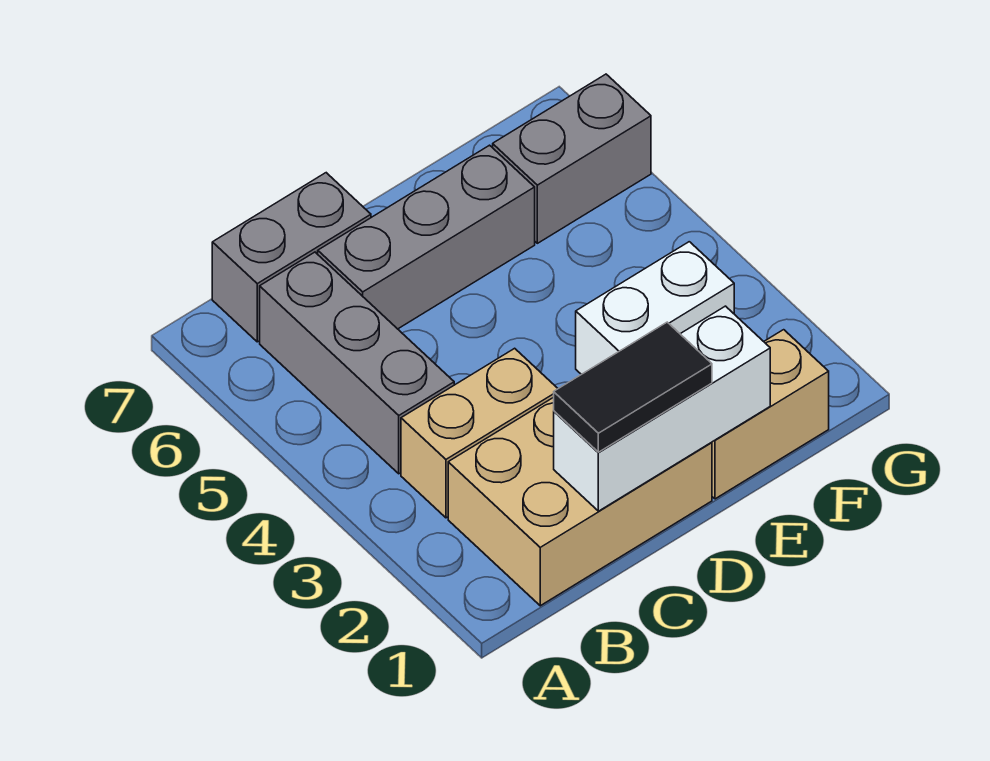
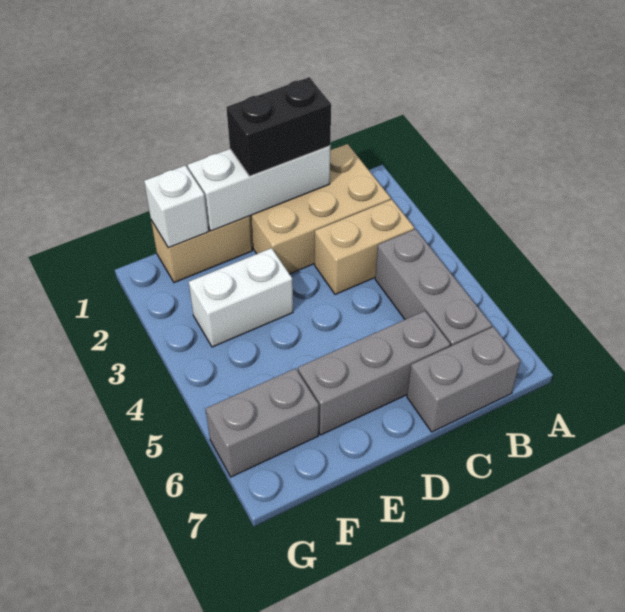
black tile C1:D1 level 3 -> black brick C1:D1 level 3
none -> white brick F1 level 2

